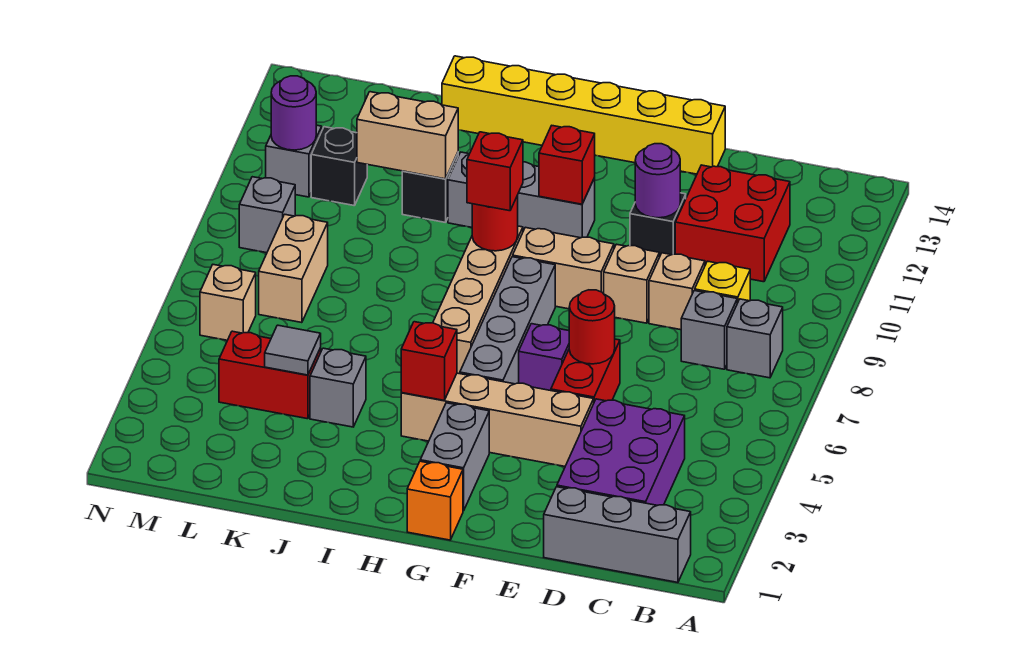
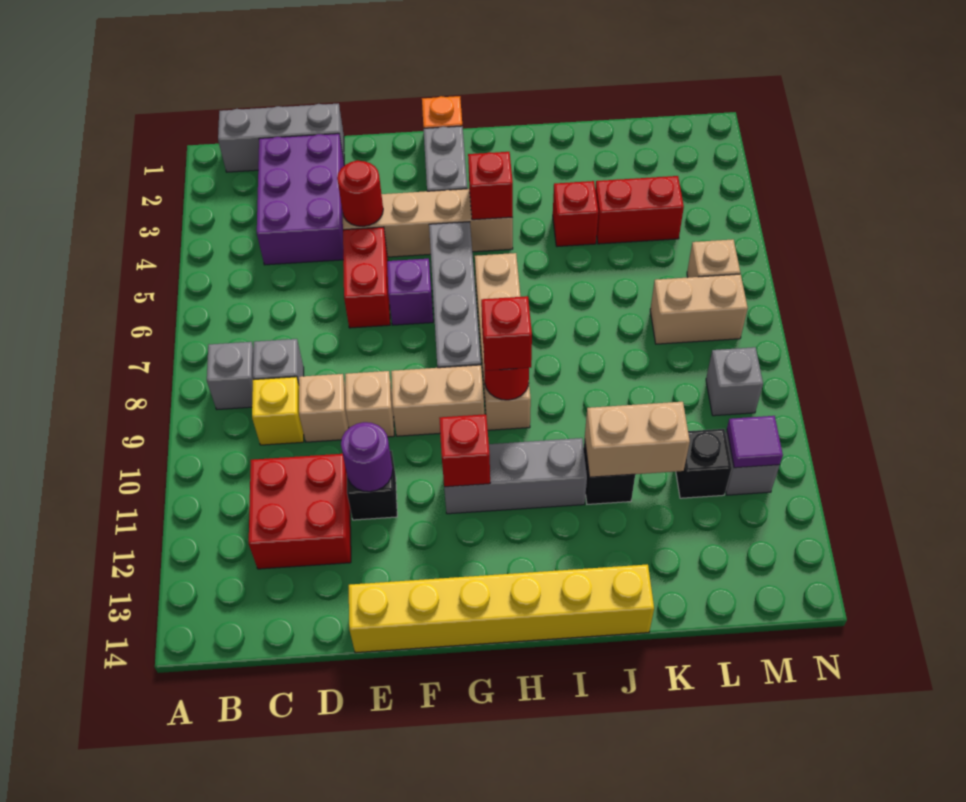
red round brick E6 level 2 -> red round brick E4 level 2
grey brick J4 level 1 -> red brick J4 level 1
grey tile K4 level 2 -> none
tan brick L7:L8 level 1 -> tan brick L7:M7 level 1
purple round brick M11 level 2 -> purple tile M11 level 2

